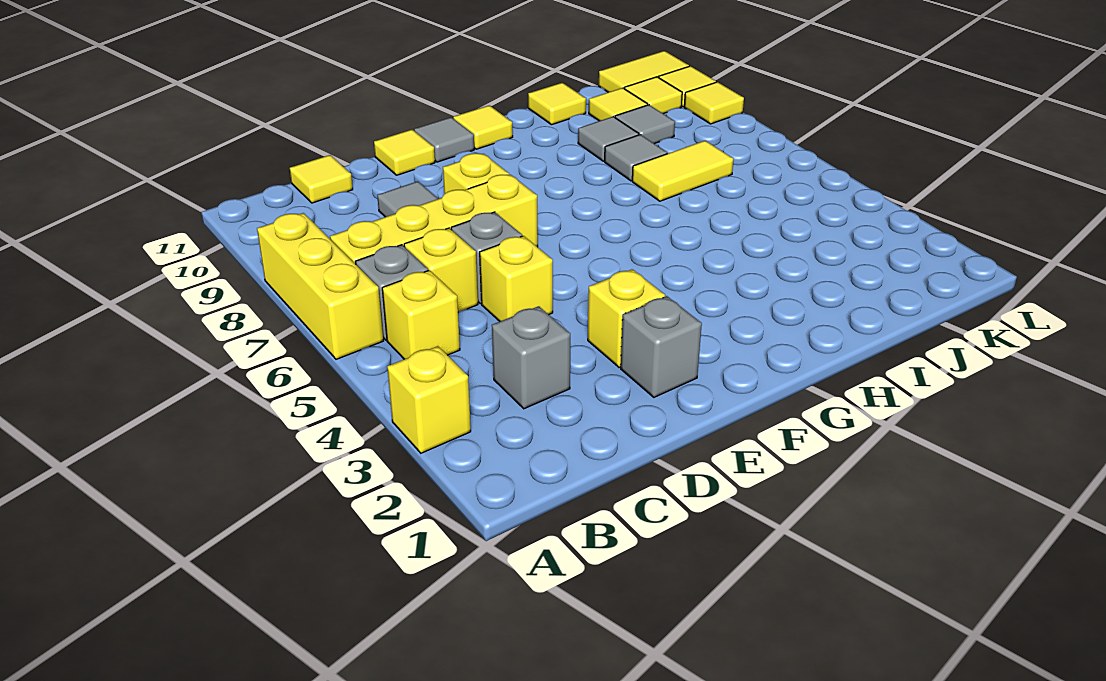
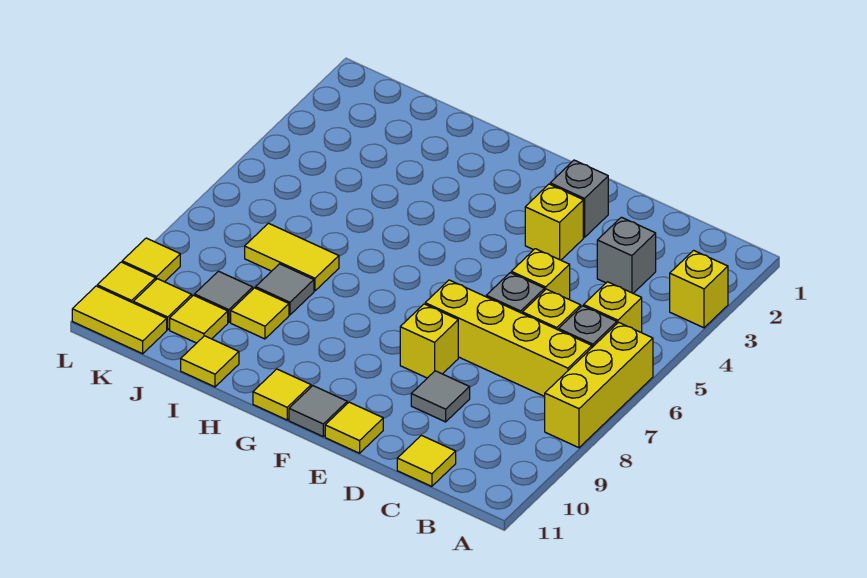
grey tile I9 level 1 -> yellow tile I9 level 1

